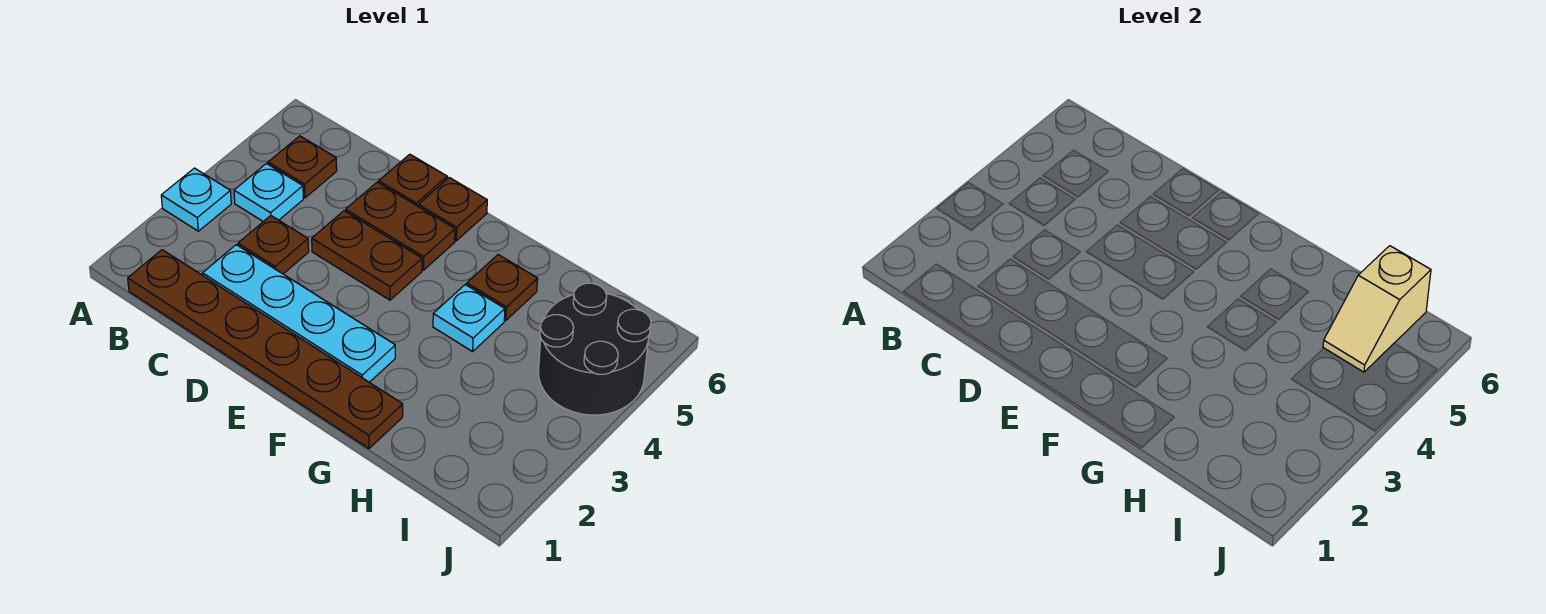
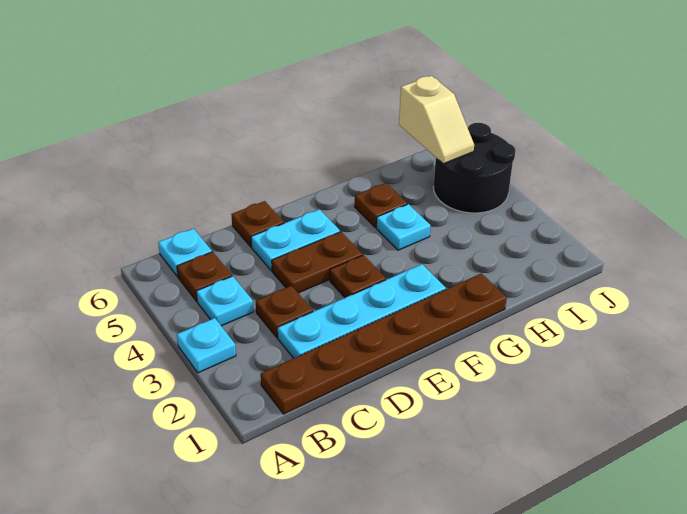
none -> cyan plate B6 level 1
brown plate D5:E5 level 1 -> cyan plate D5:E5 level 1
brown plate E6 level 1 -> brown plate E3 level 1

